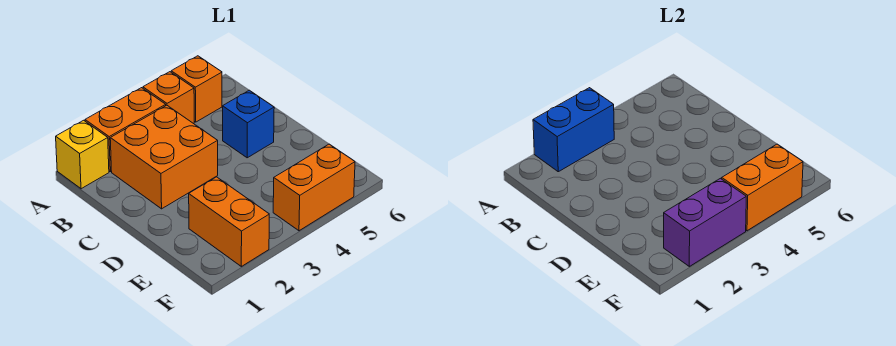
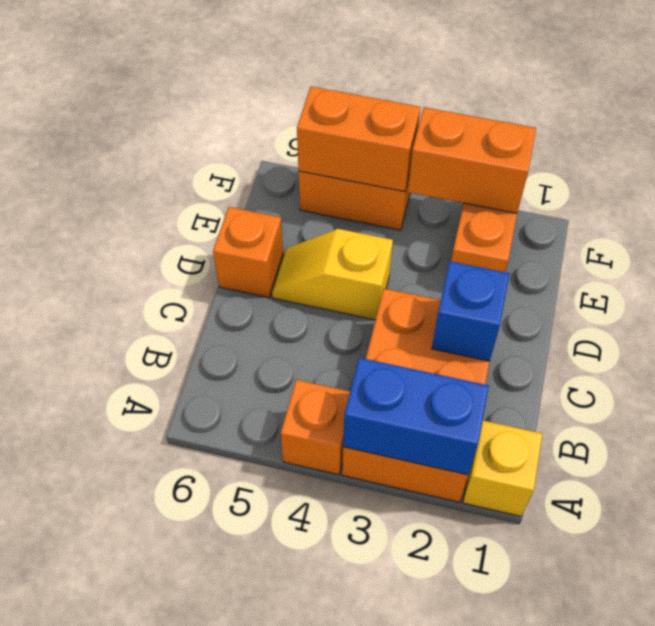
orange brick A5 level 1 -> orange brick D6 level 1
blue brick C5 level 1 -> blue brick C2 level 2
none -> yellow slope D4:D5 level 1 top 4
purple brick F2:F3 level 2 -> orange brick F2:F3 level 2

